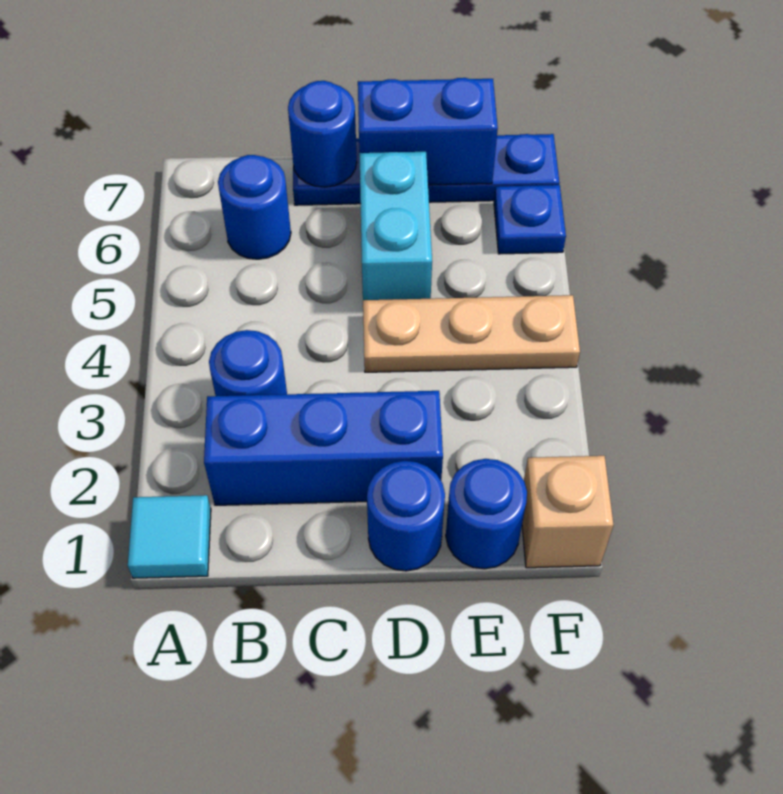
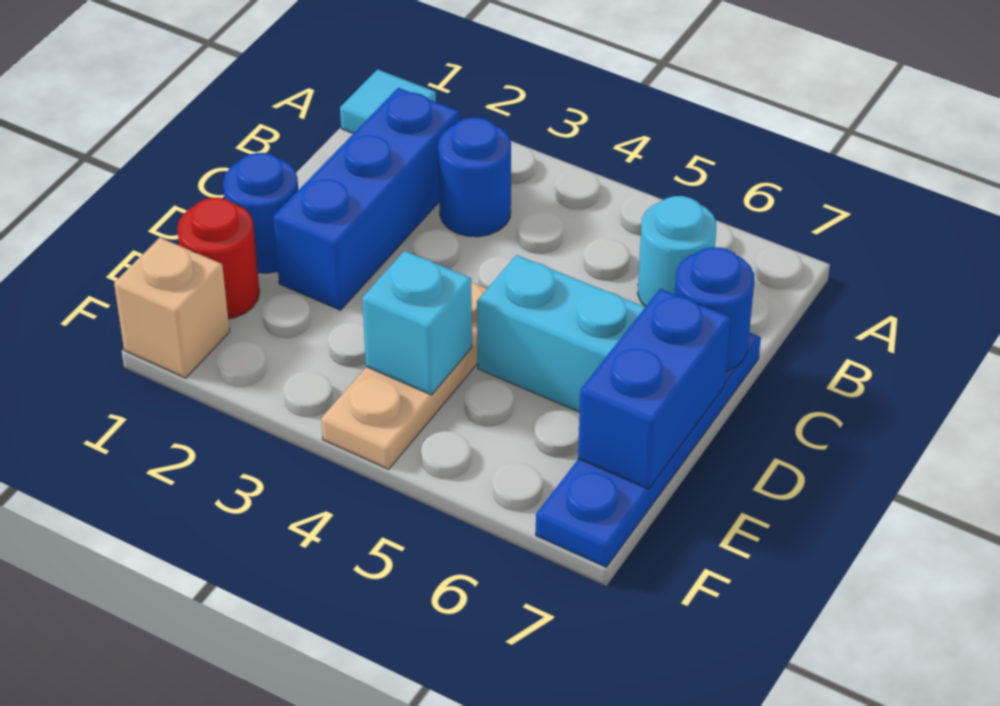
blue round brick B6 level 1 -> cyan round brick B6 level 1
blue round brick E1 level 1 -> red round brick E1 level 1
none -> cyan brick E4 level 2
blue plate F6 level 1 -> none

